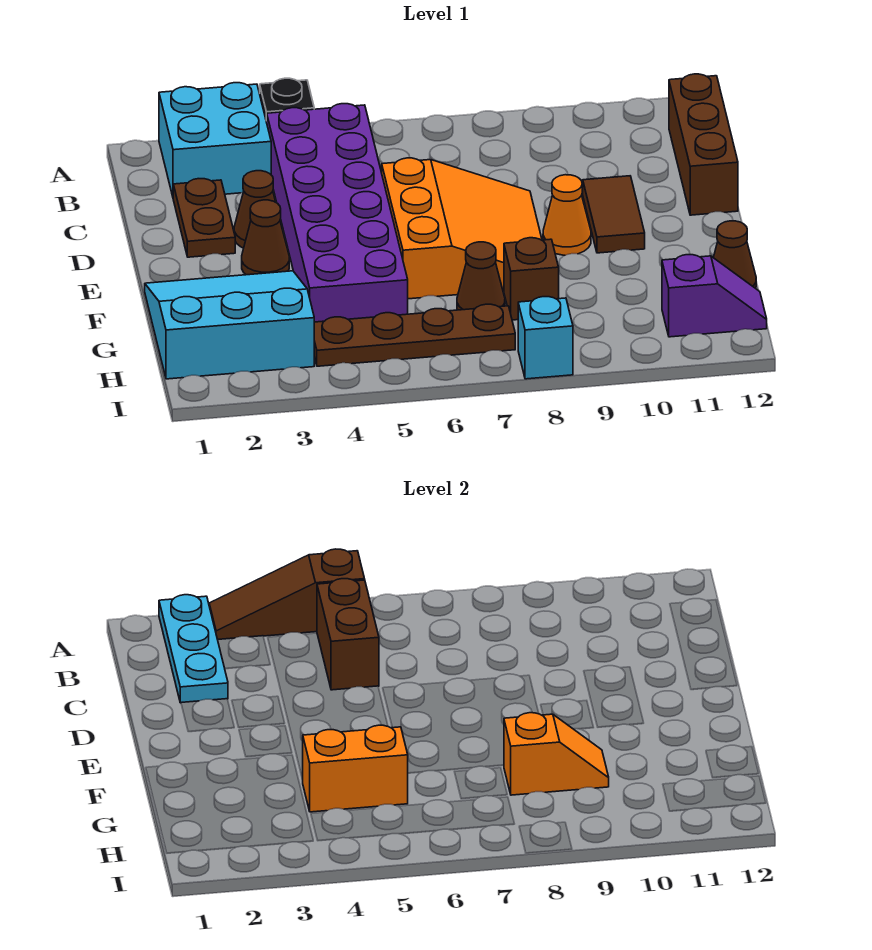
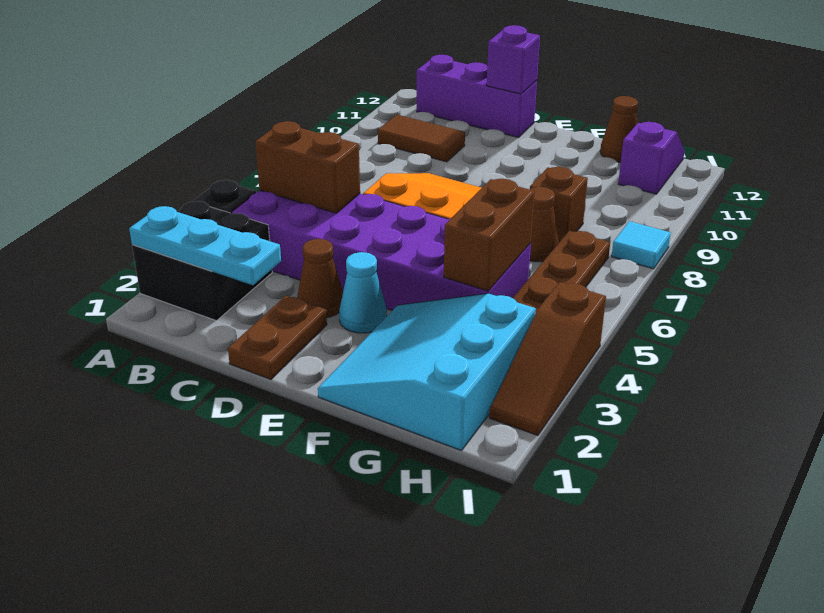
cyan brick A2:B3 level 1 -> black brick A2:B3 level 1
brown slope A3:A5 level 2 top 5 -> brown slope I2:I4 level 1 top 4
brown brick B12:D12 level 1 -> purple brick B12:D12 level 1
brown plate C2:D2 level 1 -> brown plate D1:D2 level 1
brown tile D10:E10 level 1 -> brown tile B10:C10 level 1
none -> purple brick D12 level 2
brown cone E3 level 1 -> cyan cone E3 level 1
orange cone E9 level 1 -> none
orange brick G4:G5 level 2 -> brown brick G4:G5 level 2
orange slope G8:G9 level 2 top 8 -> none
cyan brick I8 level 1 -> cyan tile I8 level 1

